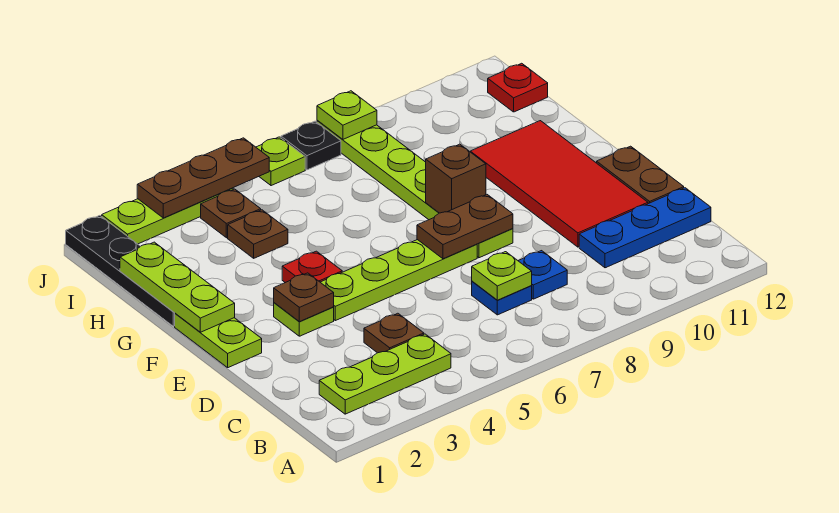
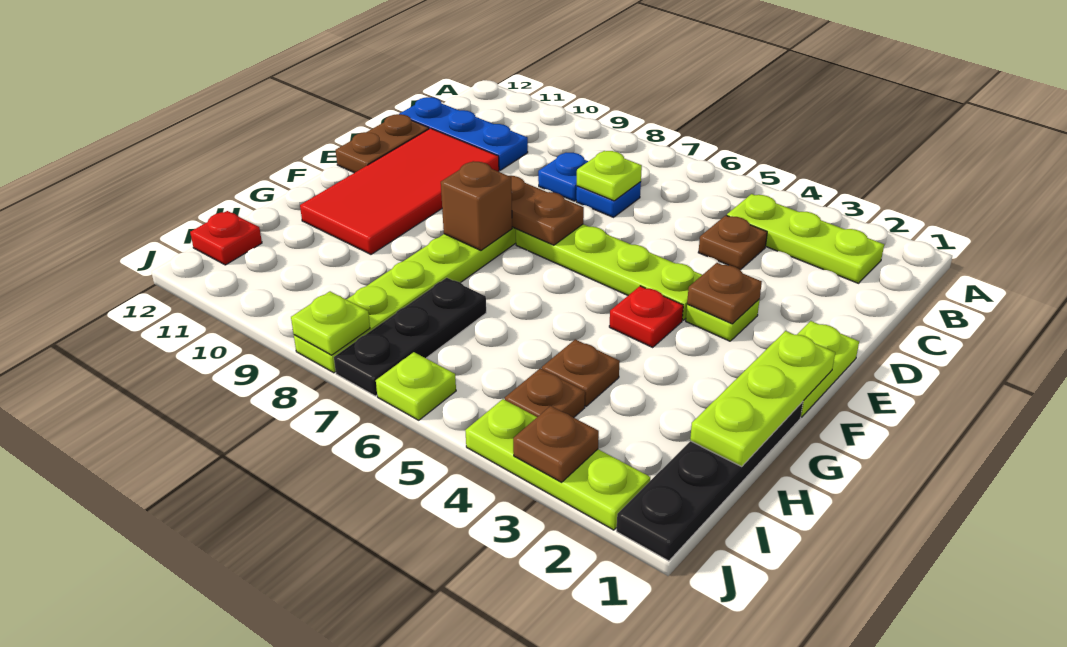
brown plate J3:J5 level 2 -> brown plate J3 level 2
black plate J7 level 1 -> black plate H7:J7 level 1

